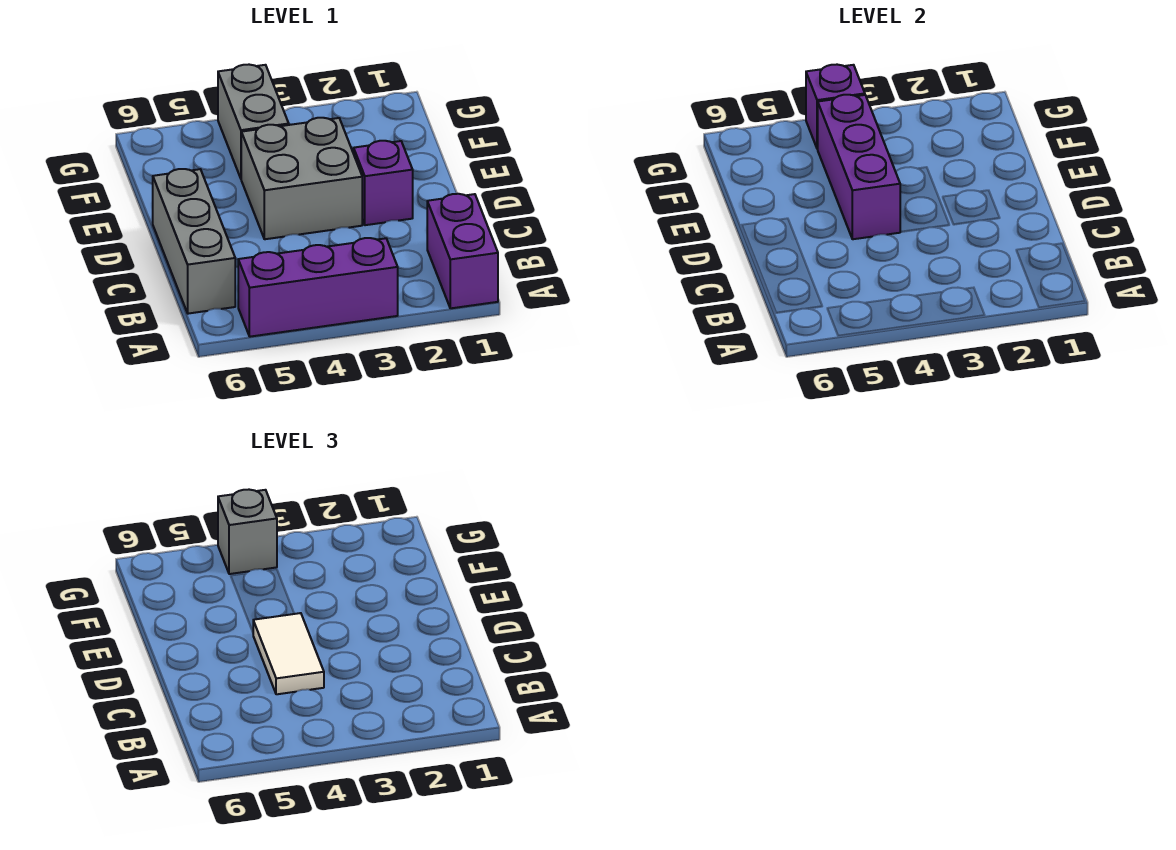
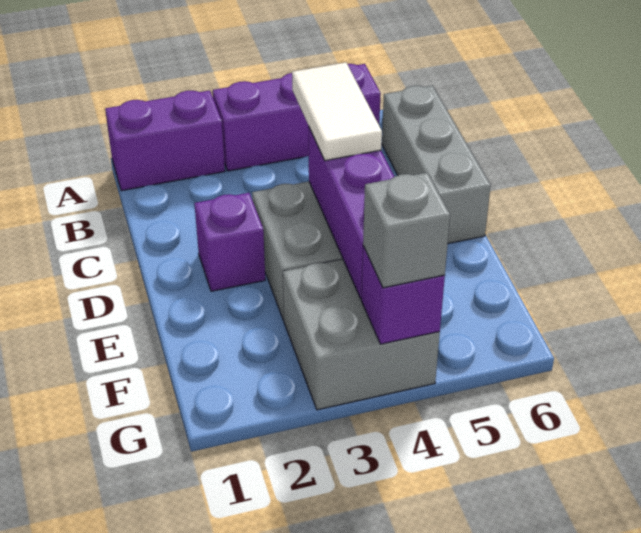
purple brick A1:B1 level 1 -> purple brick A1:A2 level 1
grey brick F4:G4 level 1 -> grey brick F3:G4 level 1

